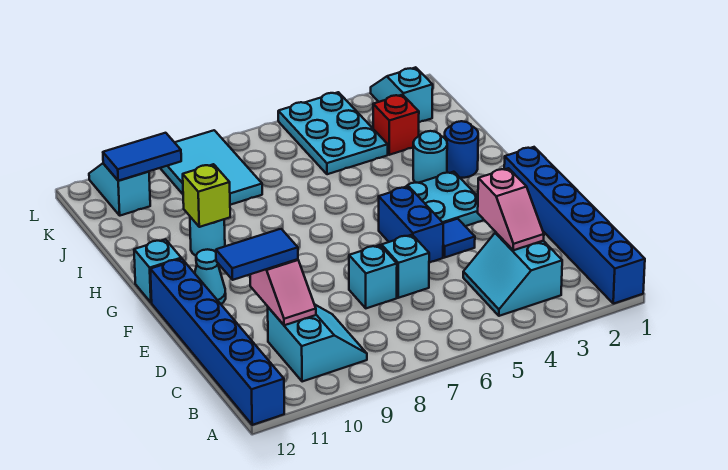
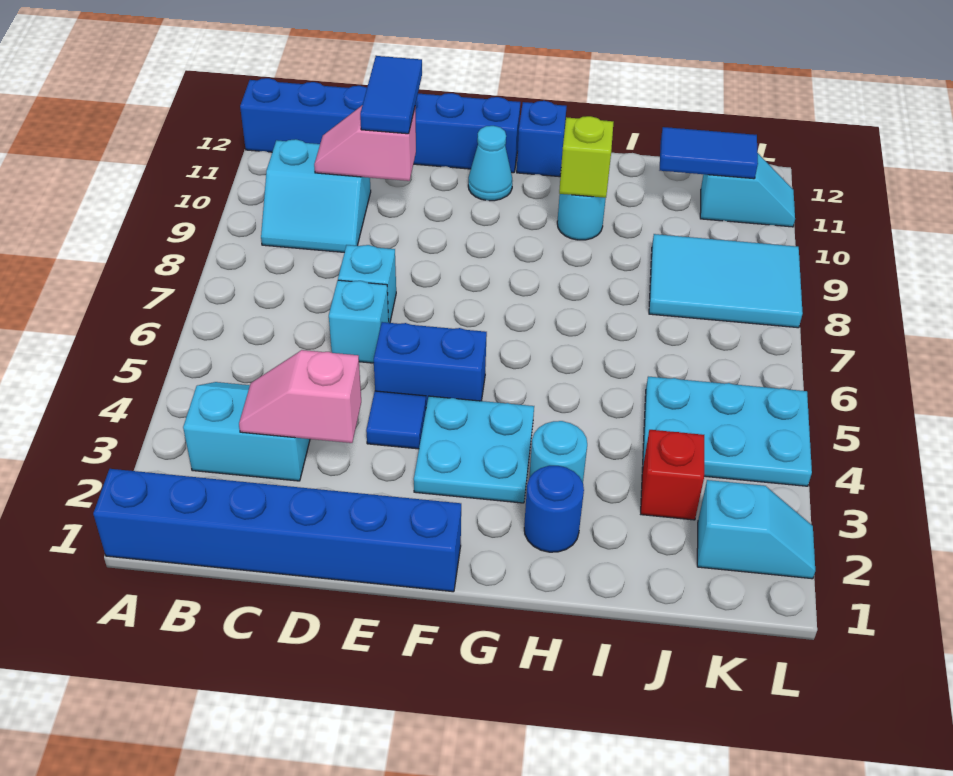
cyan brick G12 level 1 -> blue brick G12 level 1
blue tile K10:K11 level 2 -> blue tile J11:K11 level 2

